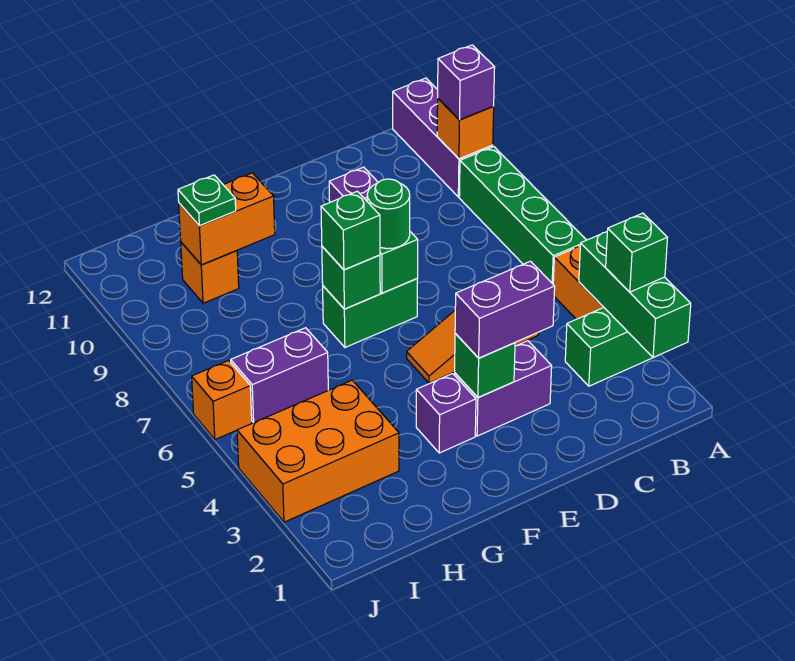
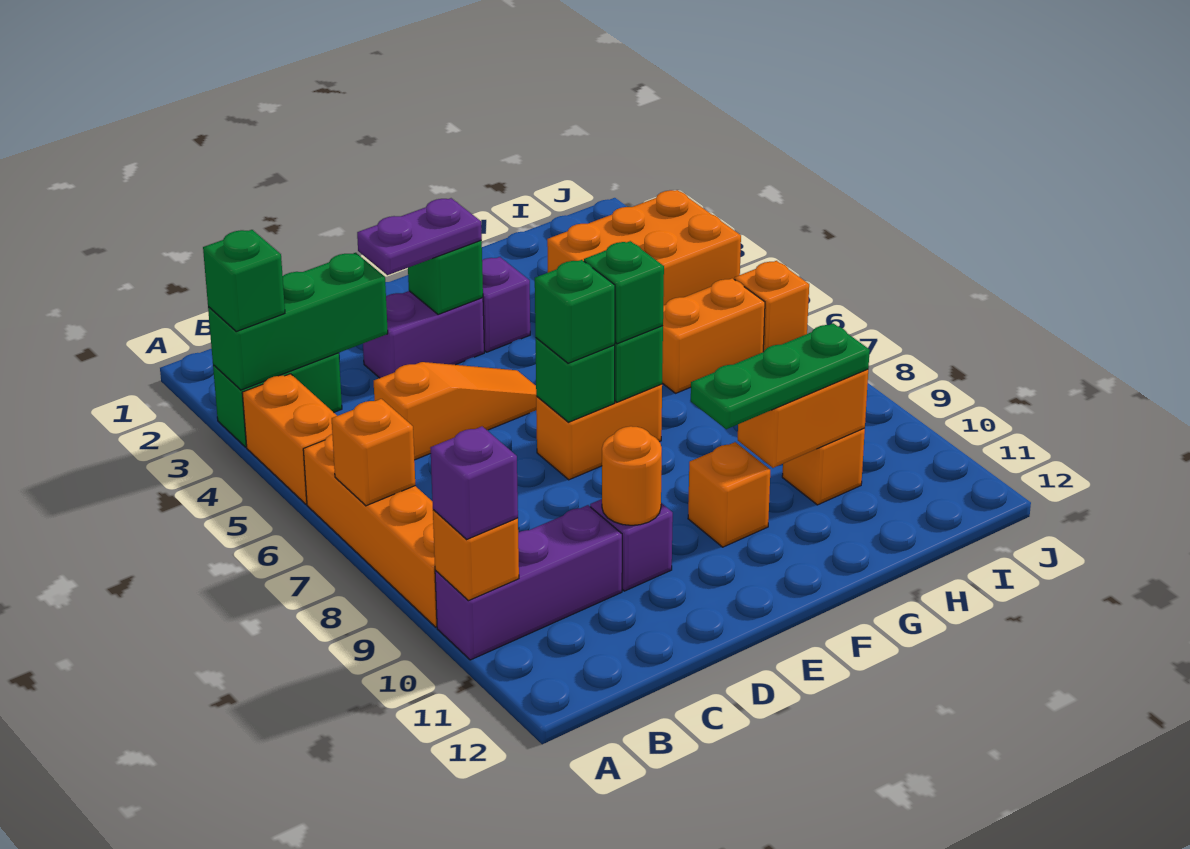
green brick A2:A4 level 2 -> green brick A3:C3 level 2
green brick A6:A9 level 1 -> orange brick A6:A9 level 1
none -> orange brick A7 level 2
purple brick A10:A12 level 1 -> purple brick A10:C10 level 1
purple brick D3:E3 level 3 -> purple plate D3:E3 level 3
none -> orange round brick D10 level 2
green brick E7:F7 level 1 -> orange brick E7:F7 level 1
green round brick E7 level 3 -> green brick E7 level 3
none -> orange brick F10 level 1
purple brick H6:I6 level 1 -> orange brick H6:I6 level 1
green plate H10 level 3 -> green plate F10:H10 level 3

